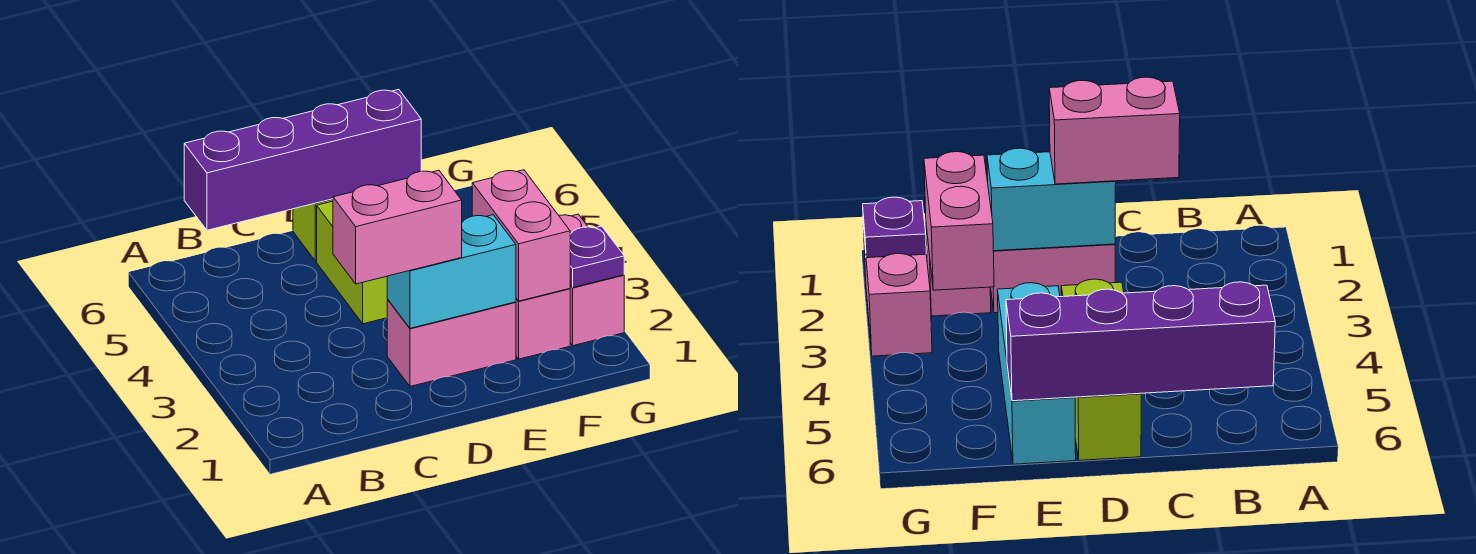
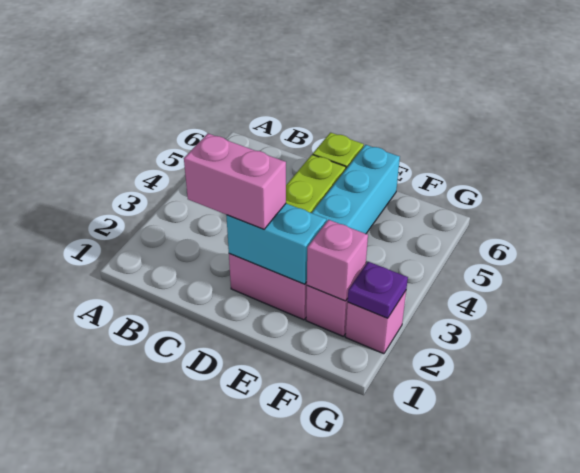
purple brick B6:E6 level 2 -> none
pink brick F2:F3 level 2 -> pink brick F2 level 2
pink brick G2:G3 level 1 -> pink brick G2 level 1

